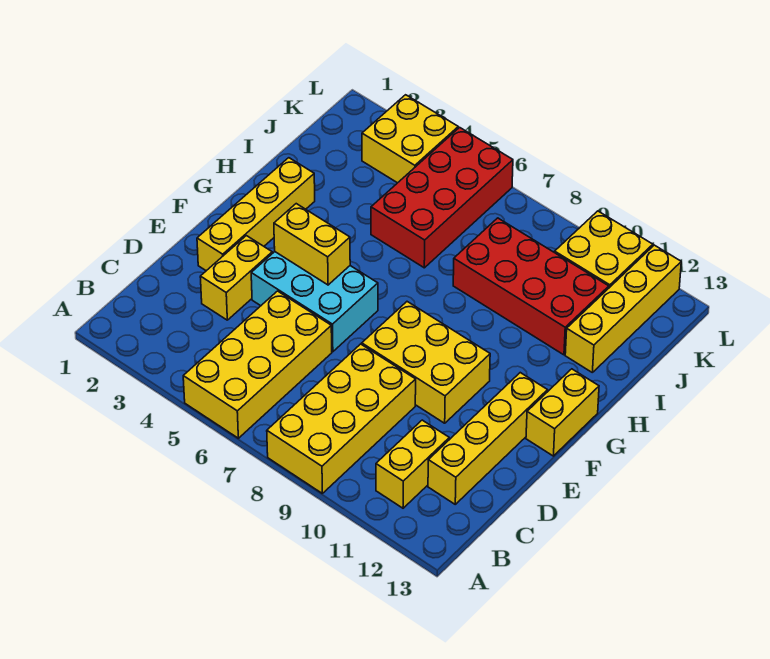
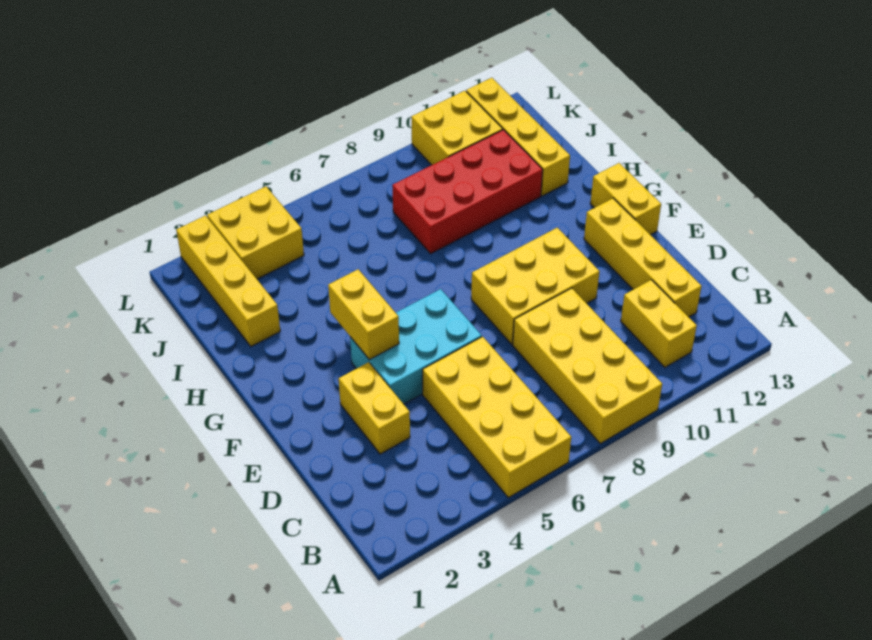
yellow brick E2:H2 level 1 -> yellow brick I2:L2 level 1
yellow brick F4:F5 level 2 -> yellow brick F4:G4 level 2
red brick I5:L6 level 1 -> none

